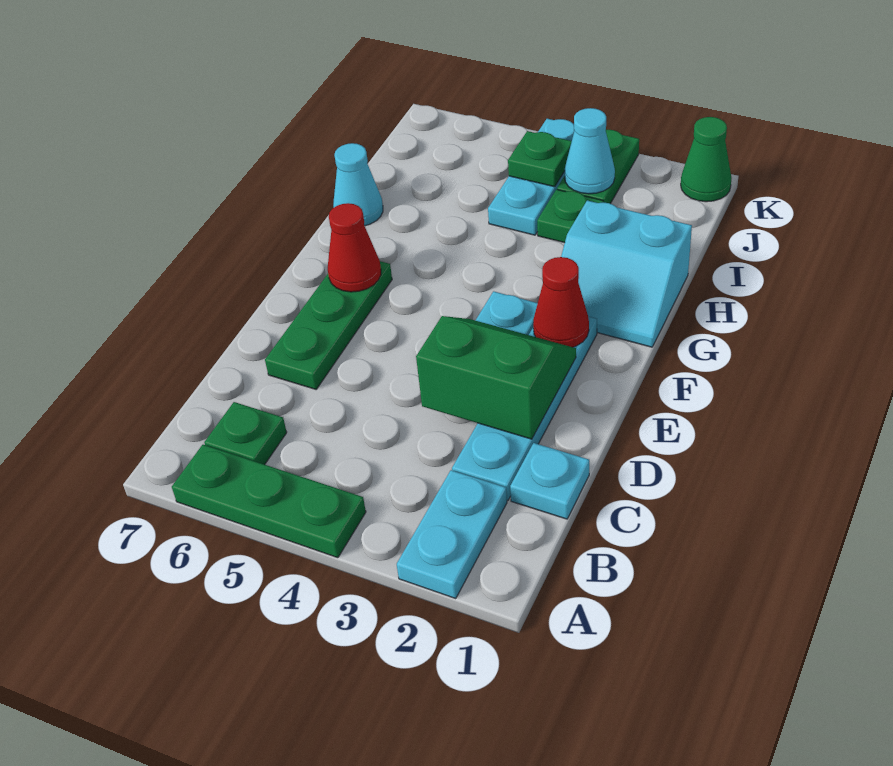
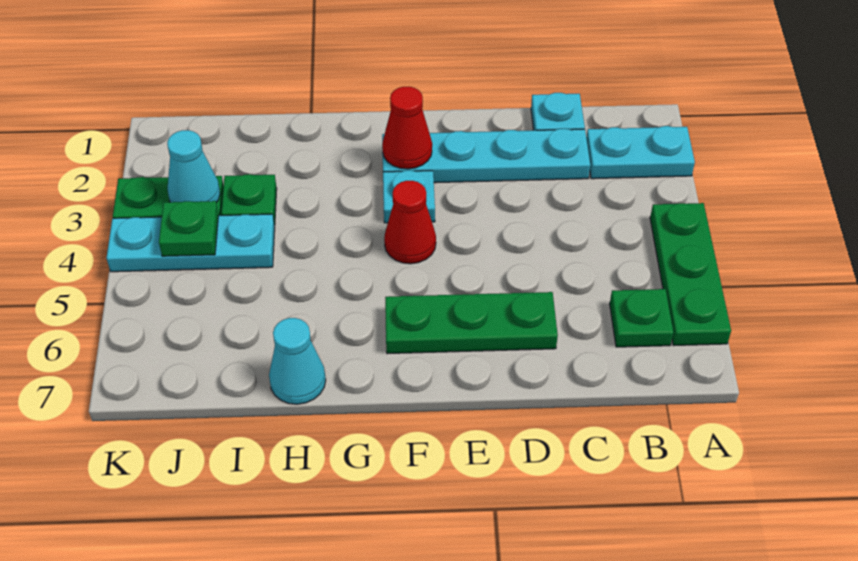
green slope D2:E3 level 2 top D -> none
red cone F6 level 2 -> red cone F4 level 1
cyan slope G1:H2 level 1 top H -> none
green cone K1 level 1 -> none

